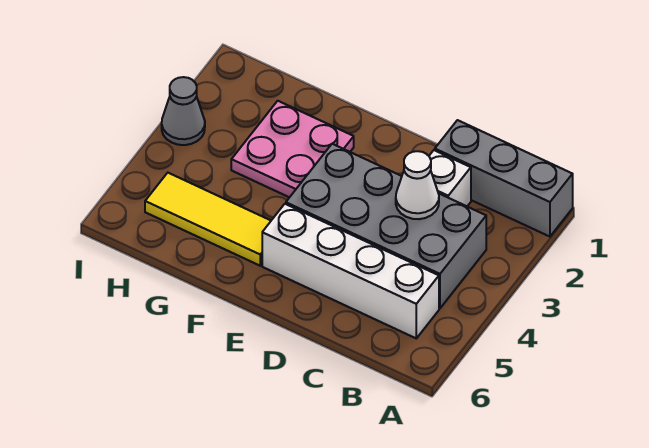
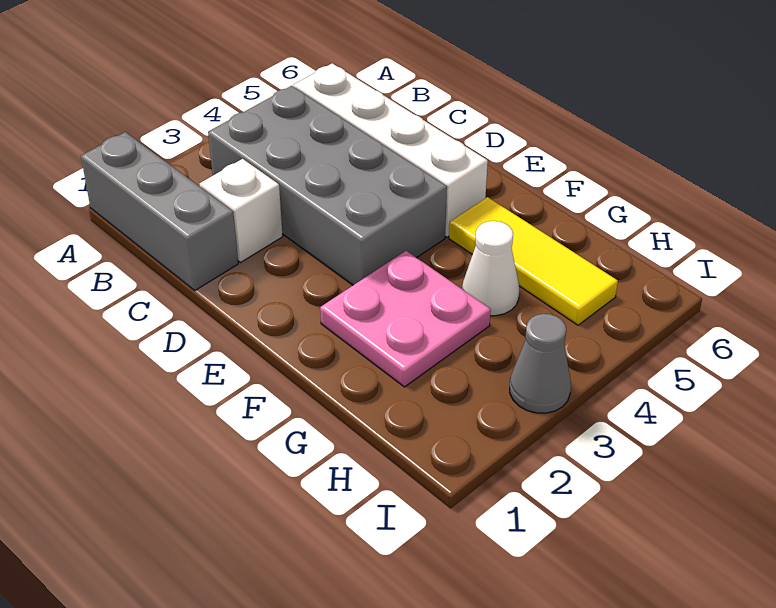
white cone C3 level 2 -> white cone G4 level 1

